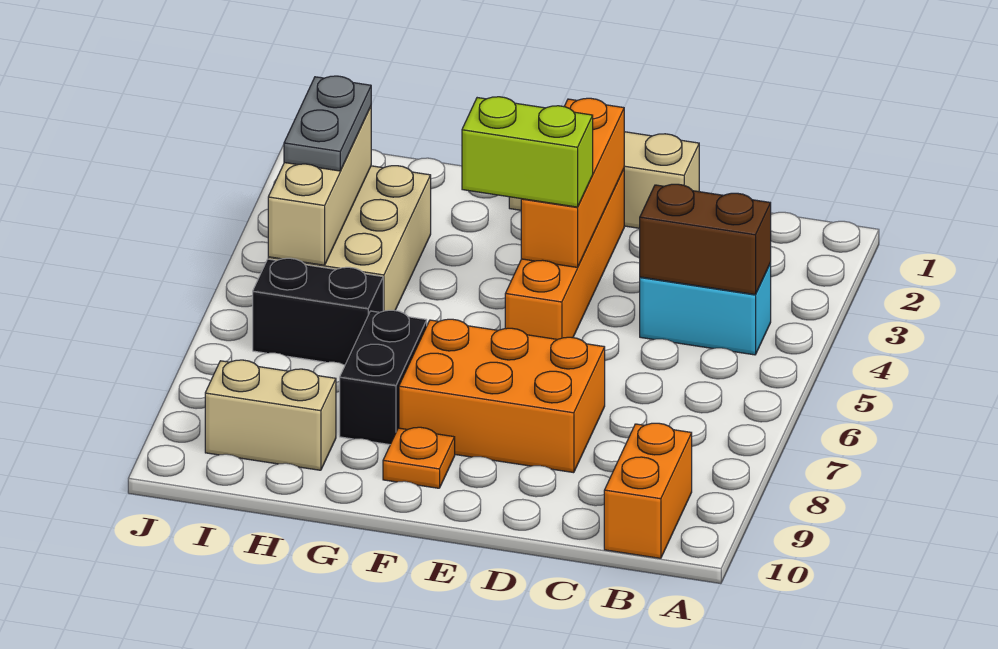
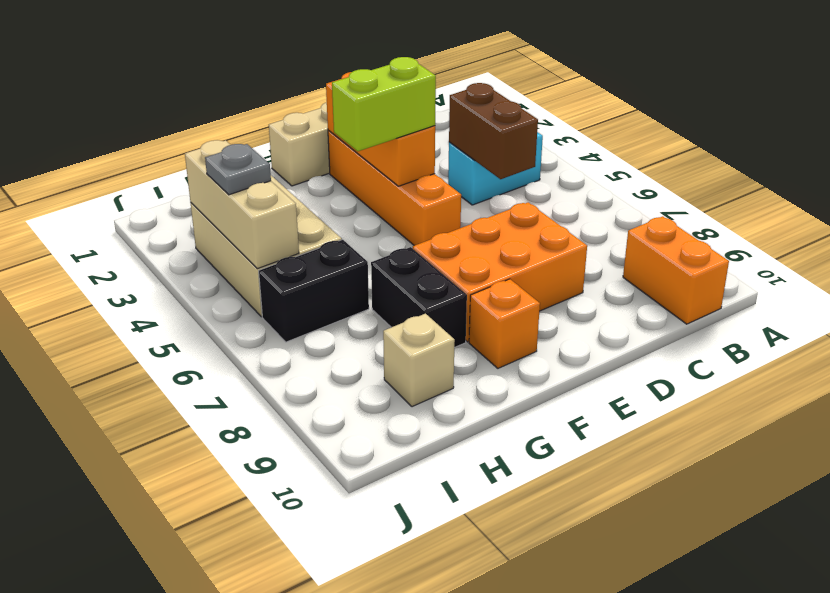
brown brick B4:C4 level 2 -> brown brick C4:C5 level 2
orange plate F9 level 1 -> orange brick F9 level 1
tan brick H9:I9 level 1 -> tan brick H9 level 1
grey plate I3:I4 level 3 -> grey plate I4 level 3

